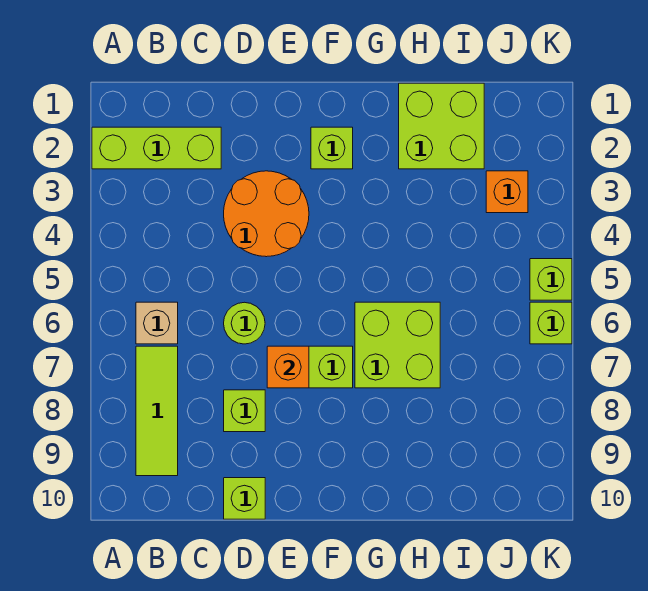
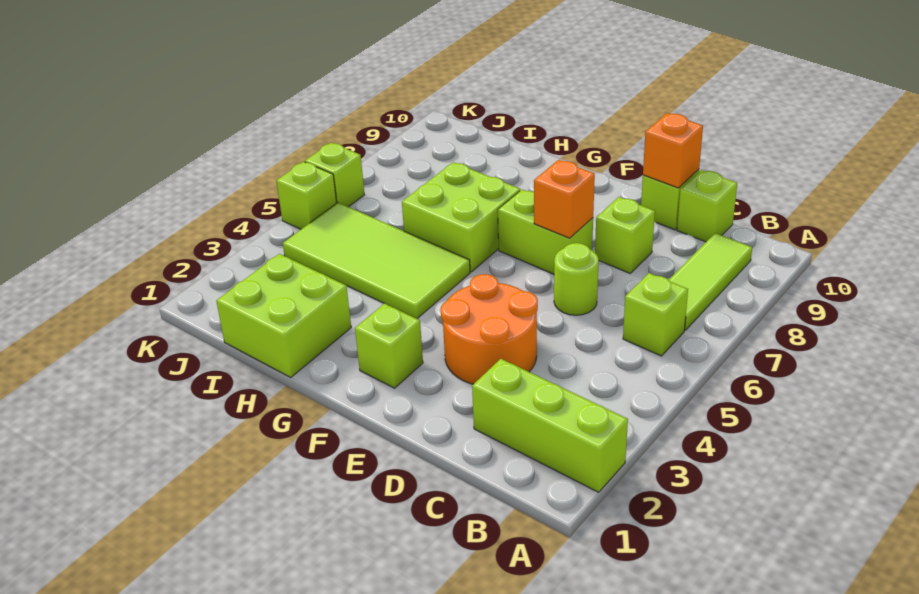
tan brick B6 level 1 -> lime brick B6 level 1
none -> lime brick C10 level 1
none -> lime tile G4:J5 level 1
orange brick J3 level 1 -> orange brick D10 level 2

